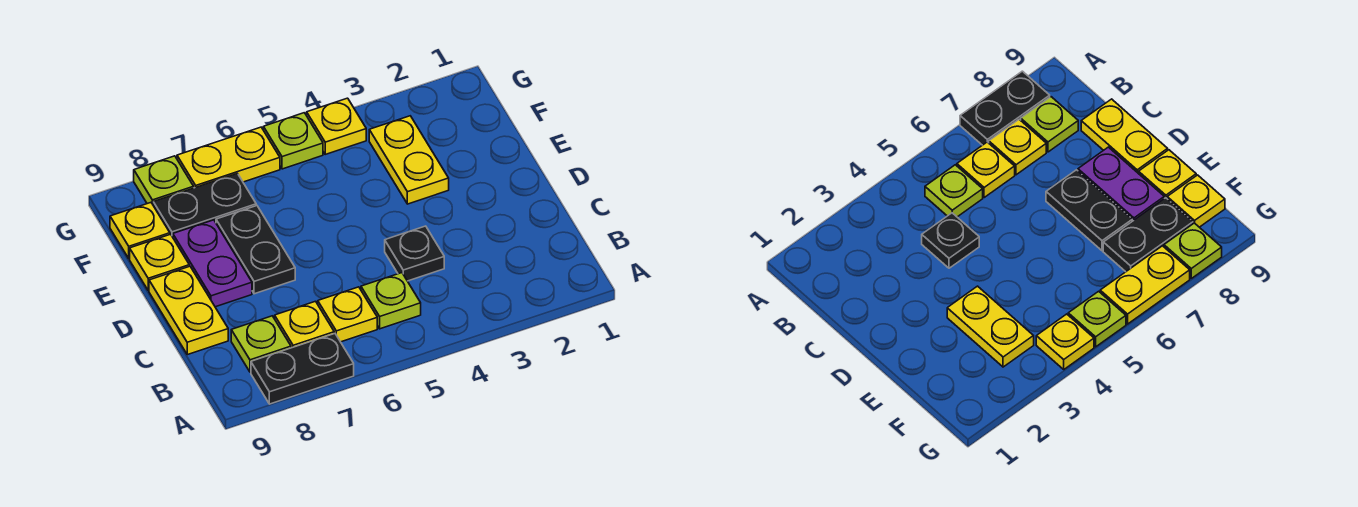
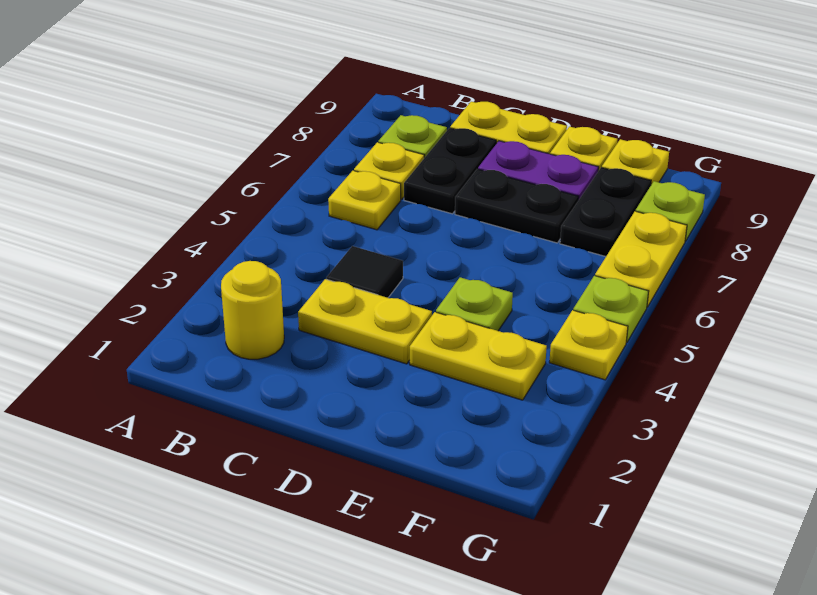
black plate A7:A8 level 1 -> black plate C7:C8 level 1
none -> yellow round brick B2 level 1
lime plate B5 level 1 -> lime plate E4 level 1
none -> yellow plate C3:D3 level 1
black plate C4 level 1 -> black tile C4 level 1

